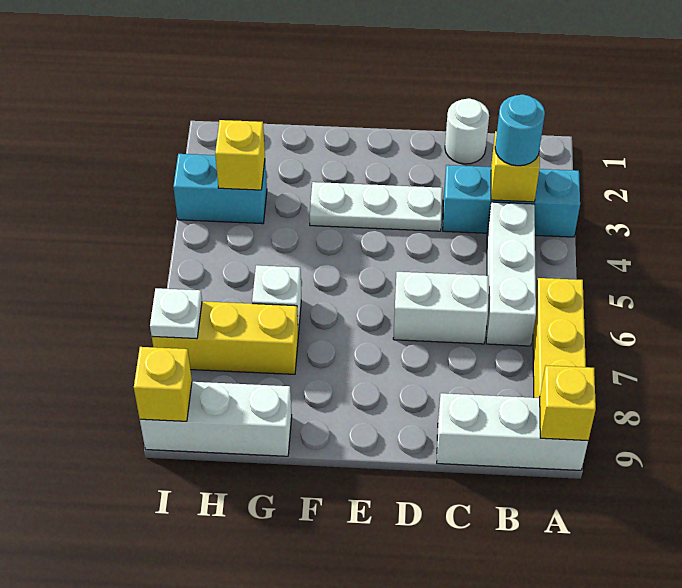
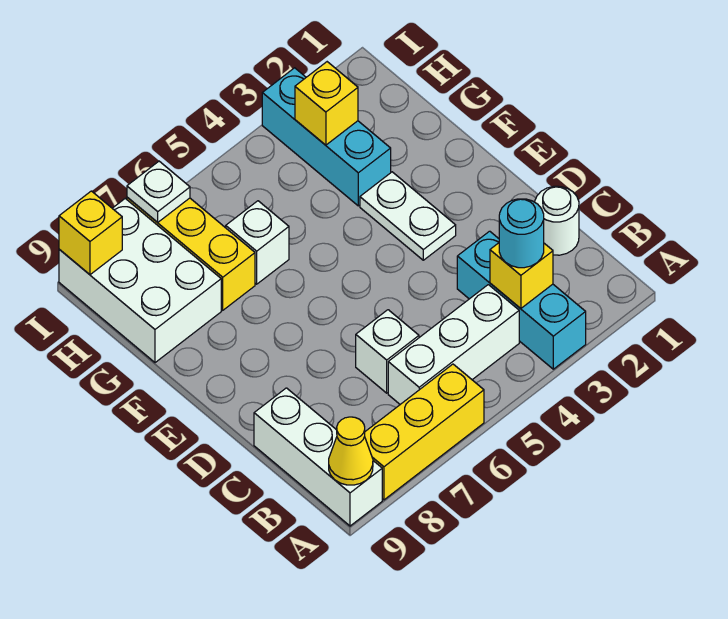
yellow brick A9 level 2 -> yellow cone A9 level 2
white brick C6:D6 level 1 -> white brick C6 level 1
white plate D3:F3 level 1 -> white plate E3:F3 level 1
white brick G9:I9 level 1 -> white brick G8:I9 level 1
cyan brick H3:I3 level 1 -> cyan brick G3:I3 level 1

